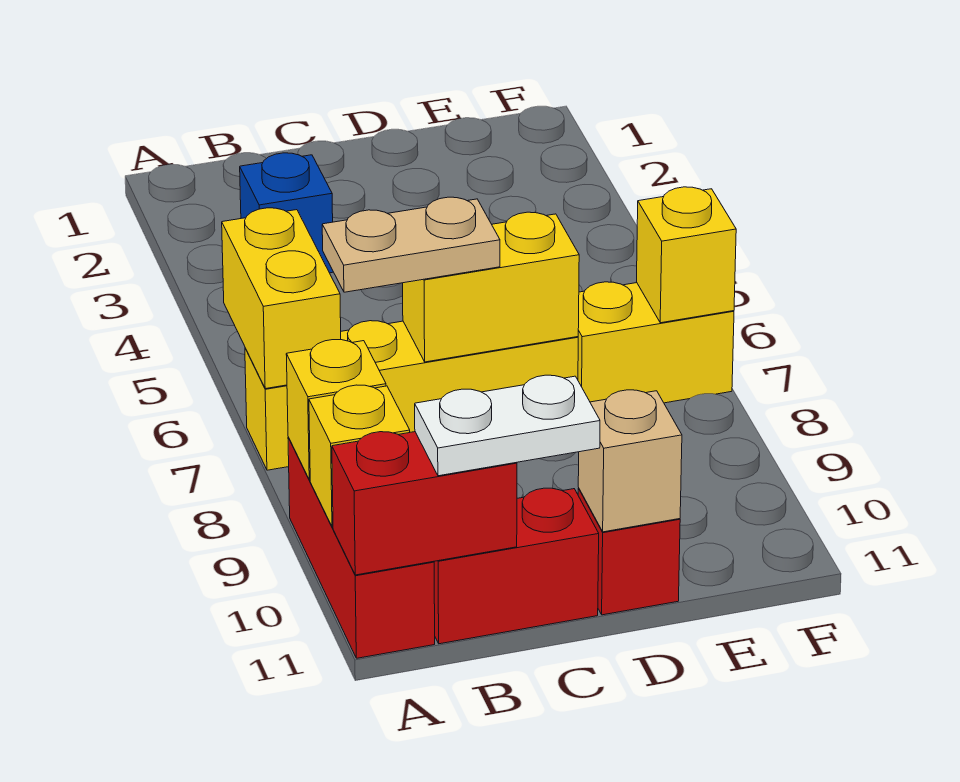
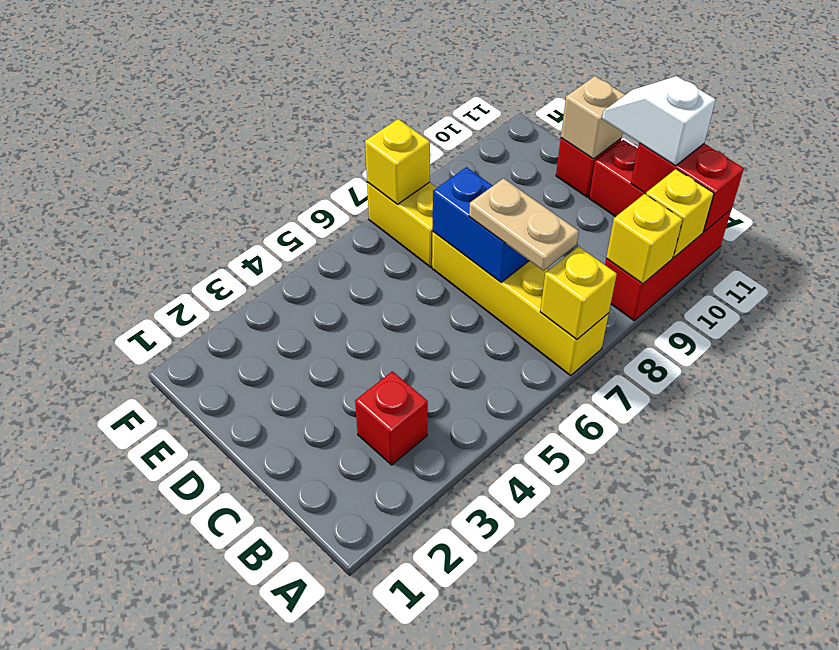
yellow brick A6:A7 level 2 -> yellow brick A7 level 2
blue brick B3 level 1 -> red brick B3 level 1
white plate B11:C11 level 3 -> white slope B11:C11 level 3 top B
yellow brick C7:D7 level 2 -> blue brick C7:D7 level 2

